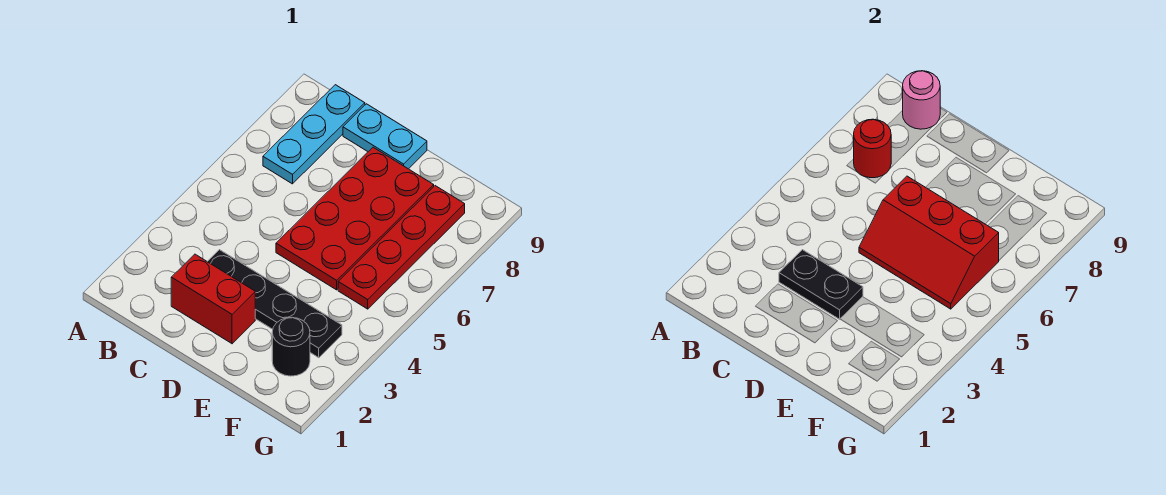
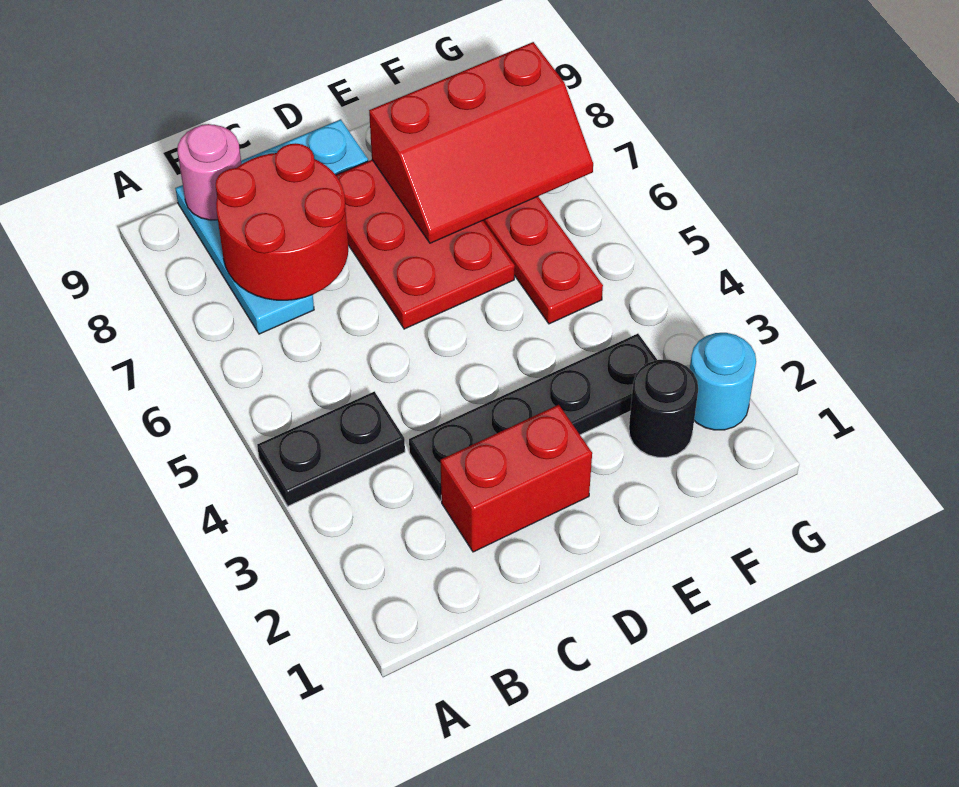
red round brick B7 level 2 -> red round brick B7:C8 level 2
black plate C3:D3 level 2 -> black plate A4:B4 level 1
red plate D5:E8 level 1 -> red plate D6:E8 level 1
red slope D5:F6 level 2 top 6 -> red slope E7:G8 level 2 top 8
none -> cyan round brick G2 level 1

